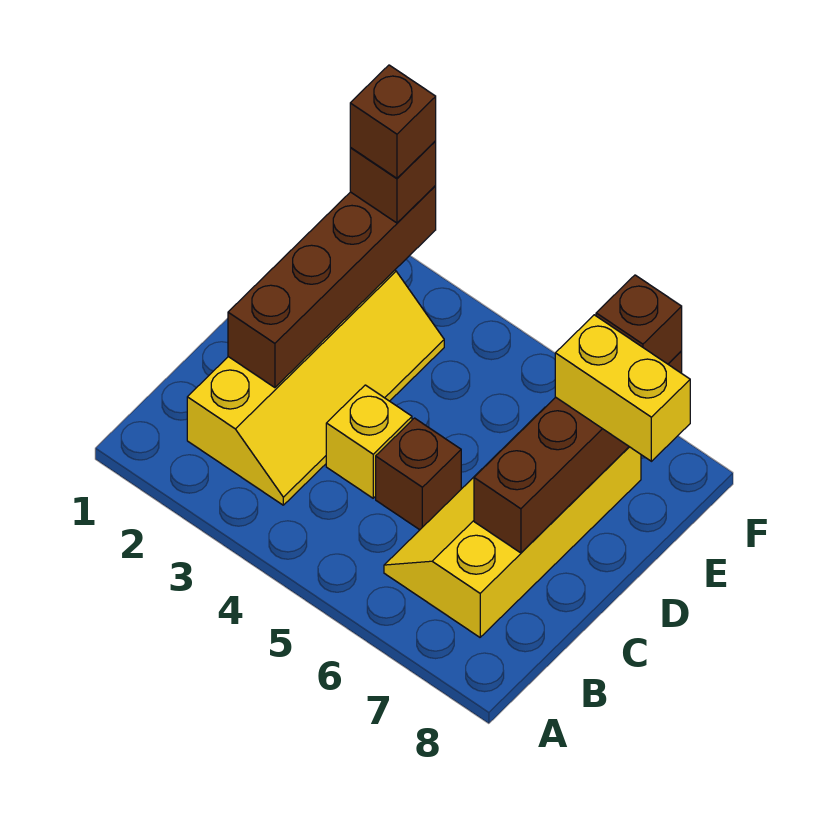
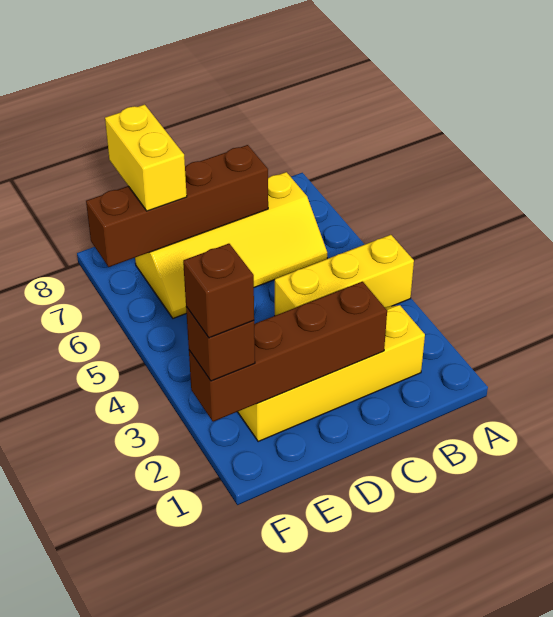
yellow brick C4 level 1 -> yellow brick A4:C4 level 1
brown brick C5 level 1 -> none
brown brick F7 level 3 -> none

